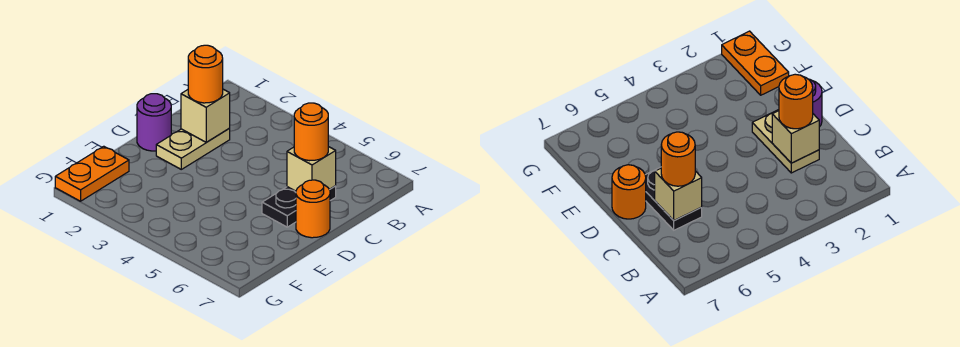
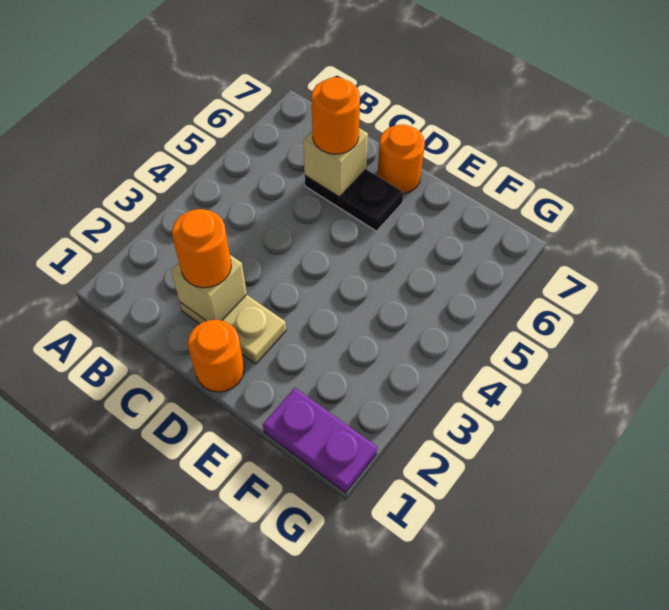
purple round brick D1 level 1 -> orange round brick D1 level 1
orange plate F1:G1 level 1 -> purple plate F1:G1 level 1

